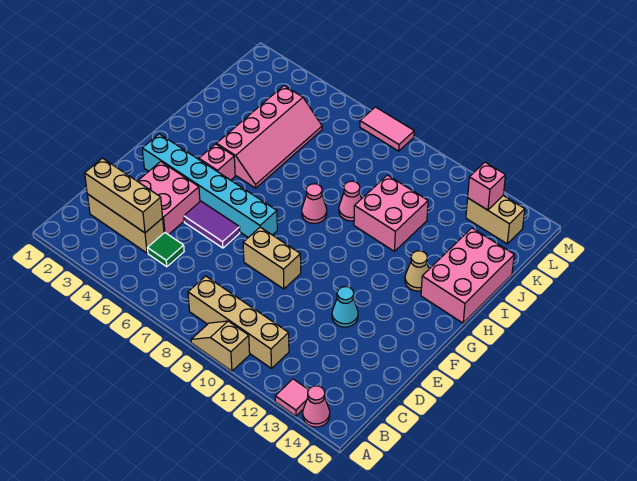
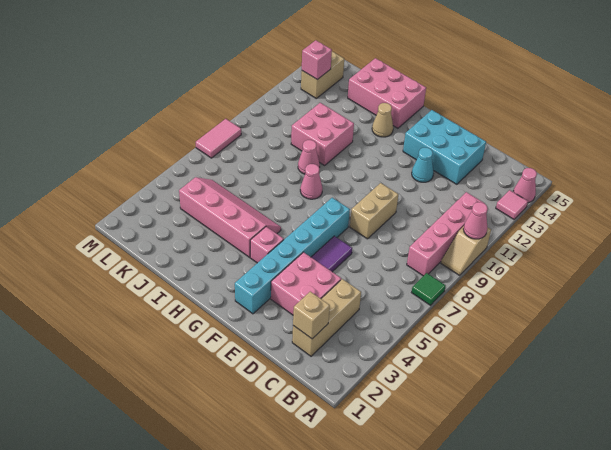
none -> pink cone A10 level 2
tan brick B8:B11 level 1 -> pink brick B8:B11 level 1
tan brick C2:C4 level 2 -> tan brick C2 level 2
green tile C5 level 1 -> green tile A7 level 1
none -> cyan brick D13:F14 level 1

